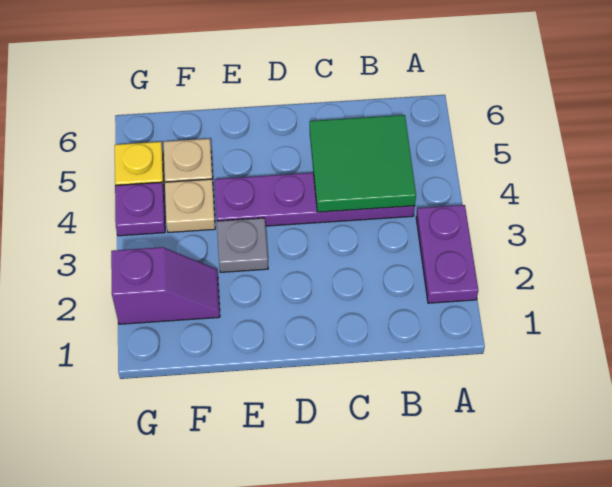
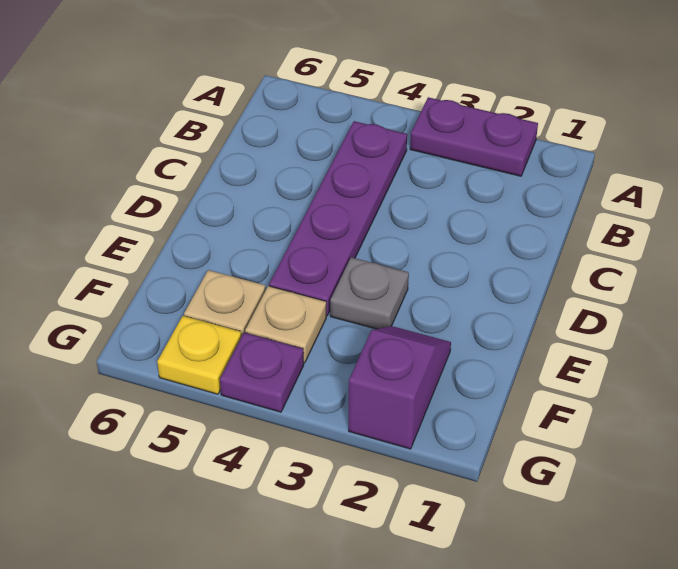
green tile B4:C5 level 2 -> none

